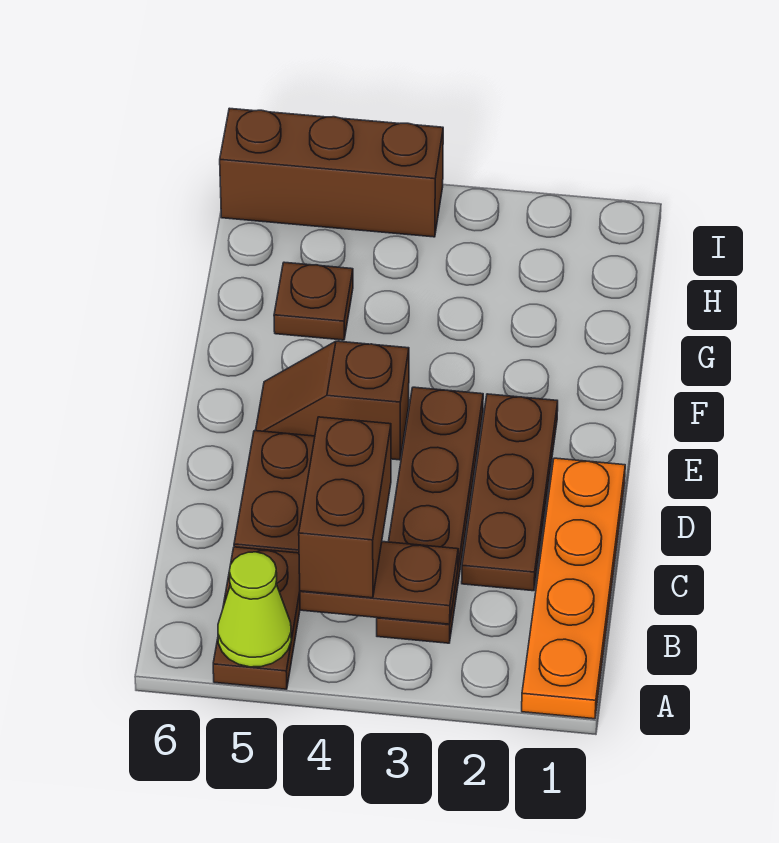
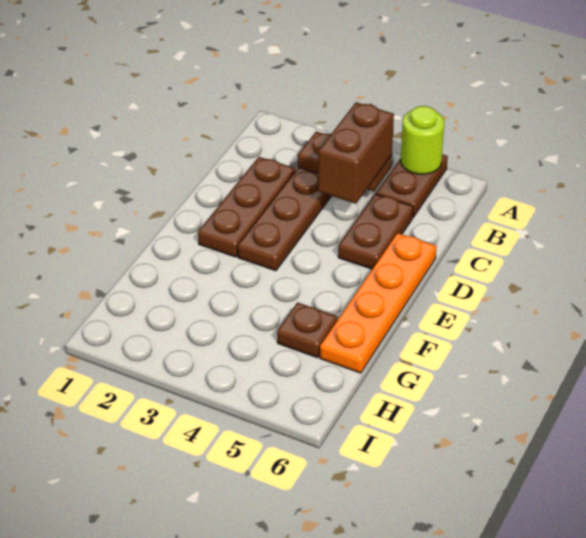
orange plate A1:D1 level 1 -> orange plate D6:G6 level 1
lime cone A5 level 2 -> lime round brick A5 level 2
brown slope E4:E5 level 1 top 4 -> none
brown brick I4:I6 level 1 -> none

